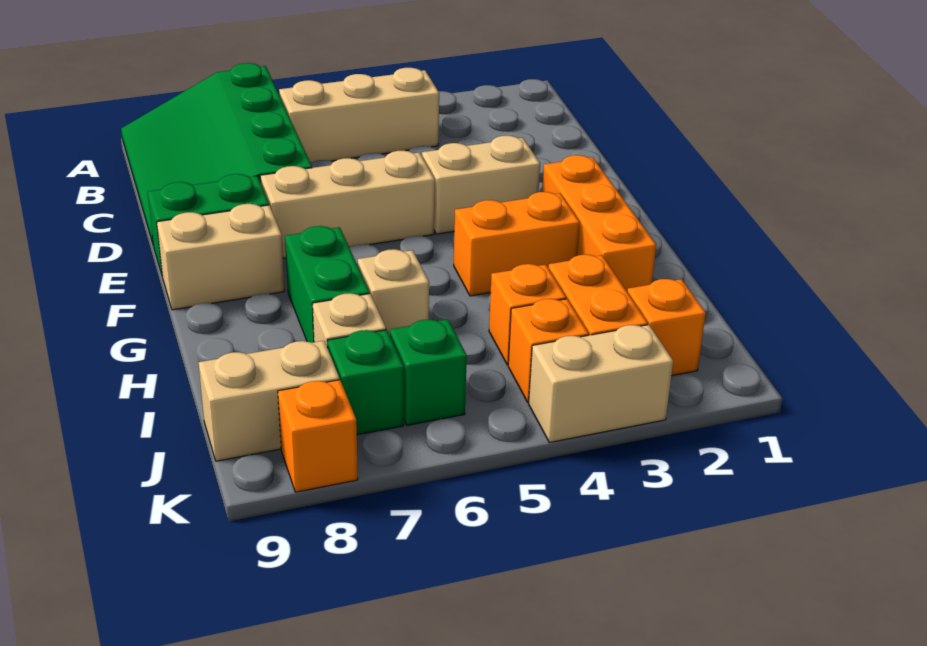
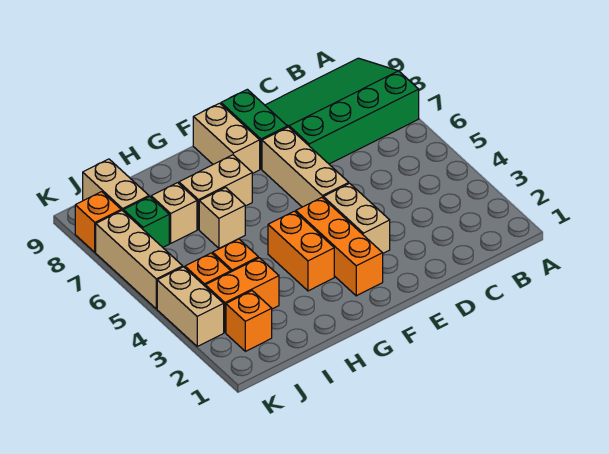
tan brick B4:B6 level 1 -> tan brick K5:K7 level 1
orange brick F2:H2 level 1 -> orange brick F2:F4 level 1
green brick G7:H7 level 1 -> tan brick G7:H7 level 1
green brick J6 level 1 -> none

